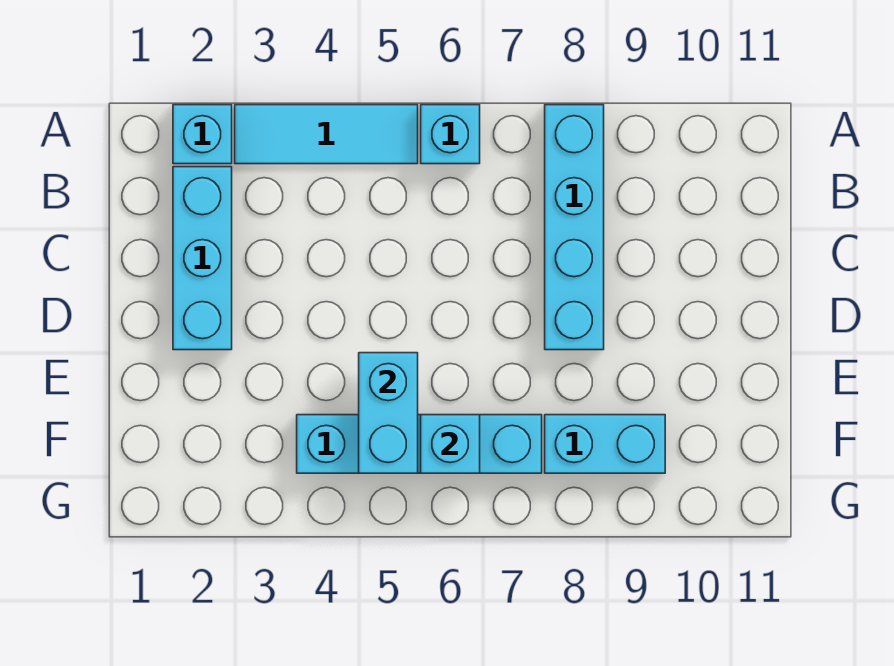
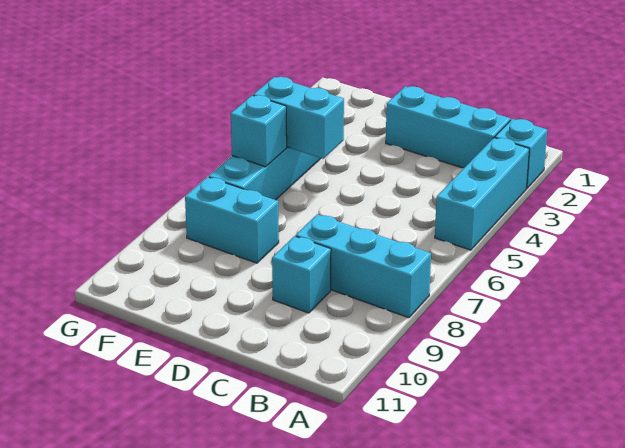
cyan tile A3:A5 level 1 -> cyan brick A3:A5 level 1
cyan brick A6 level 1 -> cyan brick C9 level 1
cyan brick A8:D8 level 1 -> cyan brick A8:C8 level 1
cyan brick F8:F9 level 1 -> cyan brick E8:F8 level 1

